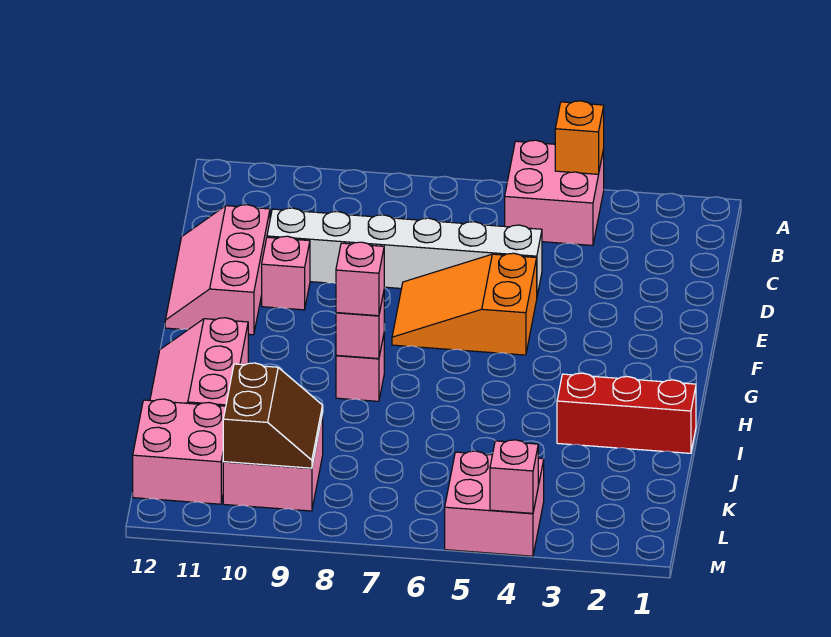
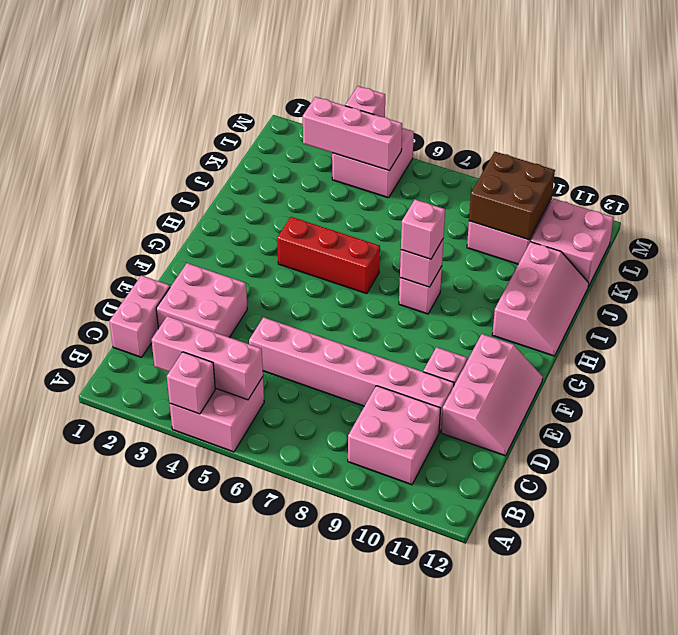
orange brick A4 level 2 -> pink brick A4 level 2
none -> pink brick B3:B5 level 2
none -> pink brick B9:C10 level 1
none -> pink brick C1:D1 level 1
none -> pink brick D2:E3 level 1
white brick D5:D10 level 1 -> pink brick D5:D10 level 1
orange slope E5:F7 level 1 top 5 -> none
red brick I1:I3 level 1 -> red brick H4:H6 level 1
brown slope K9:L10 level 2 top 10 -> brown brick K9:L10 level 2
none -> pink brick L3:L5 level 2

